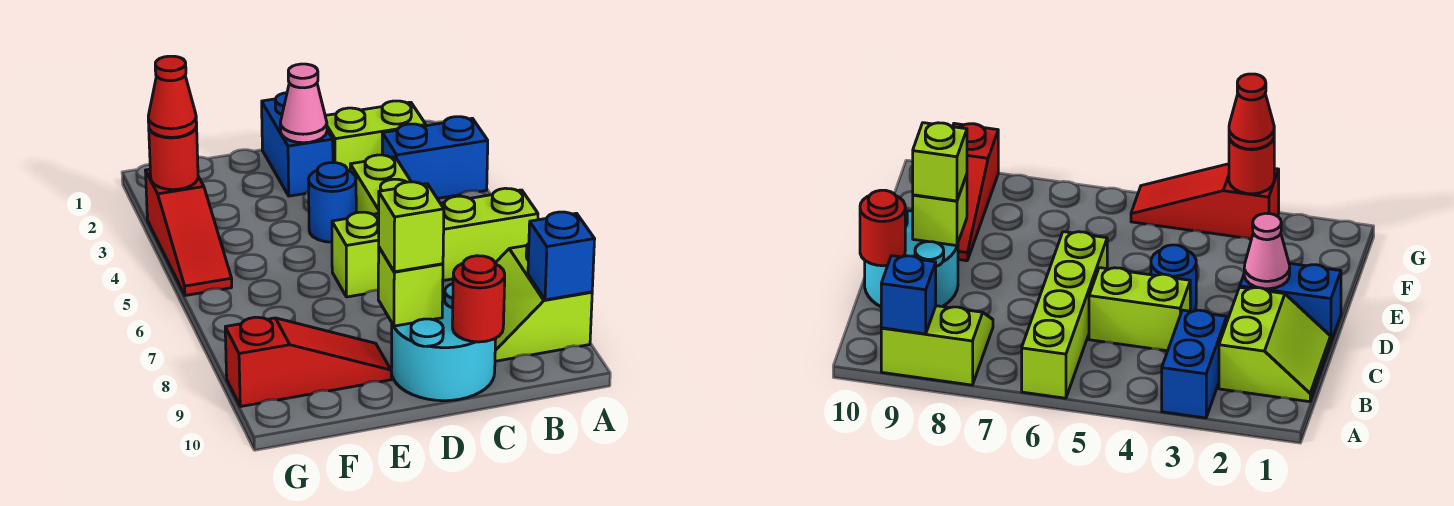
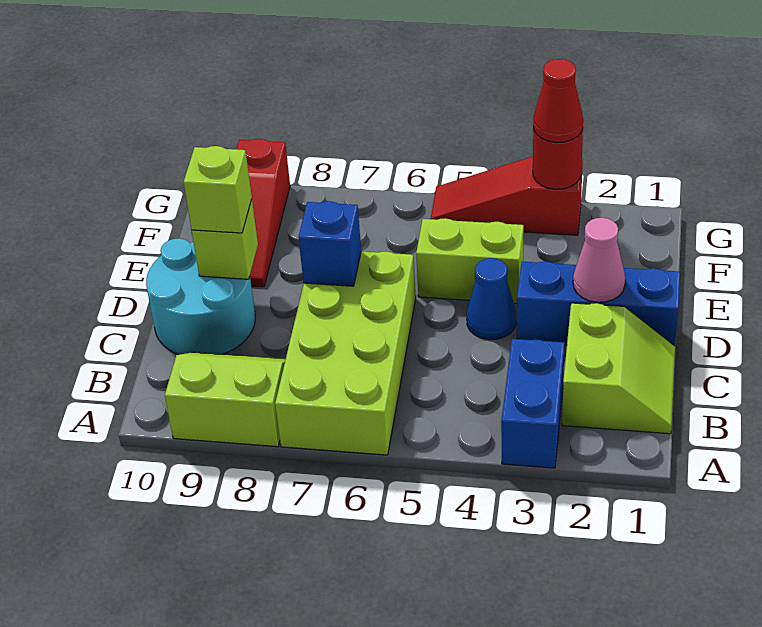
lime brick A6:D6 level 1 -> lime brick A6:D7 level 1
blue brick A9 level 2 -> blue brick D7 level 2
lime brick C4:C5 level 1 -> lime brick E4:E5 level 1
red round brick C10 level 2 -> none
blue brick D1:D2 level 1 -> blue brick D1:D3 level 1
blue round brick D4 level 1 -> blue cone D4 level 1

